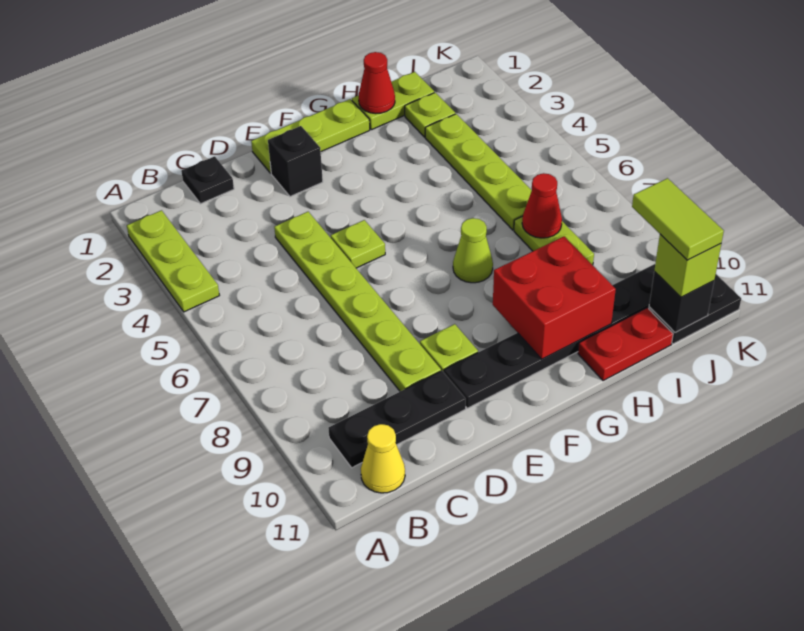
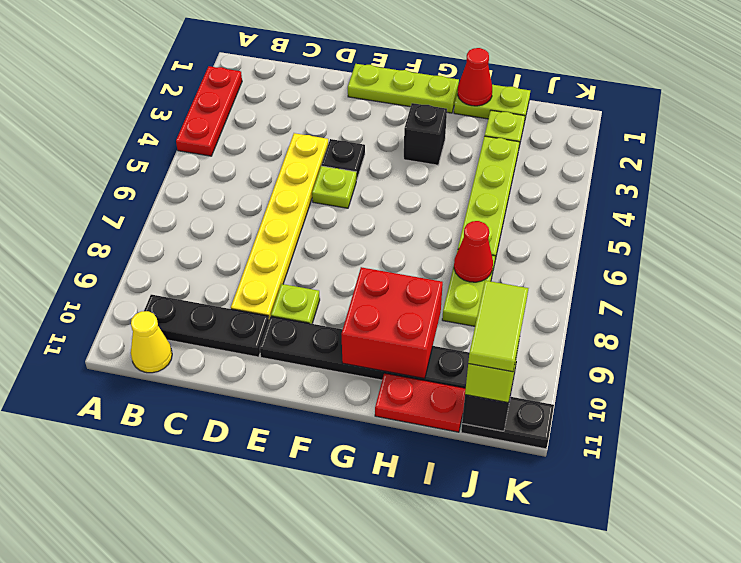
lime plate A2:A4 level 1 -> red plate A2:A4 level 1
black plate C1 level 1 -> black plate E4 level 1
lime plate D4:D9 level 1 -> yellow plate D4:D9 level 1
black brick E2 level 1 -> black brick G3 level 1
lime cone G7 level 1 -> none

